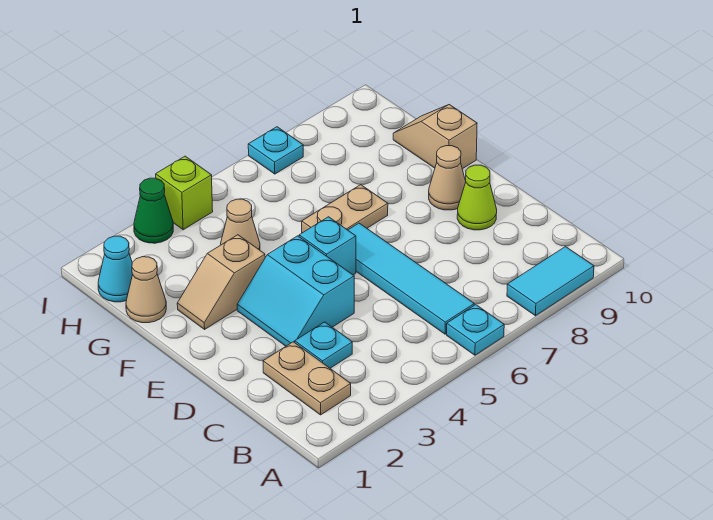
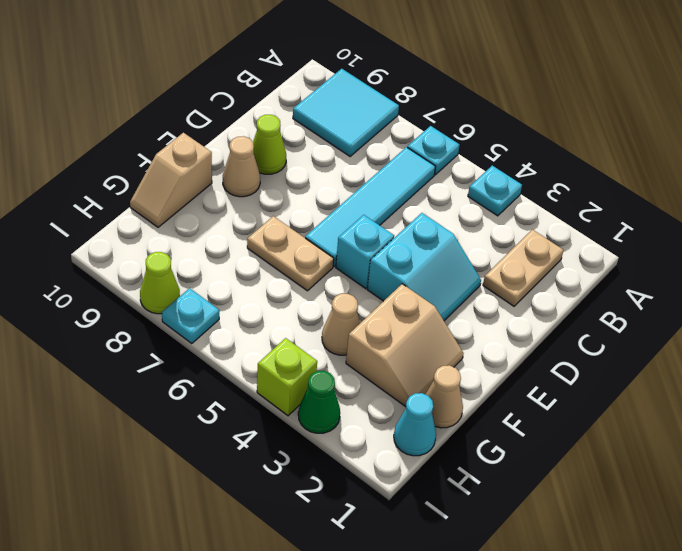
cyan tile A8:A9 level 1 -> cyan tile A8:B9 level 1
cyan plate C3 level 1 -> cyan plate A4 level 1
tan slope F2:F3 level 1 top 3 -> tan slope F2:G3 level 1 top 3
none -> lime cone I8 level 1

